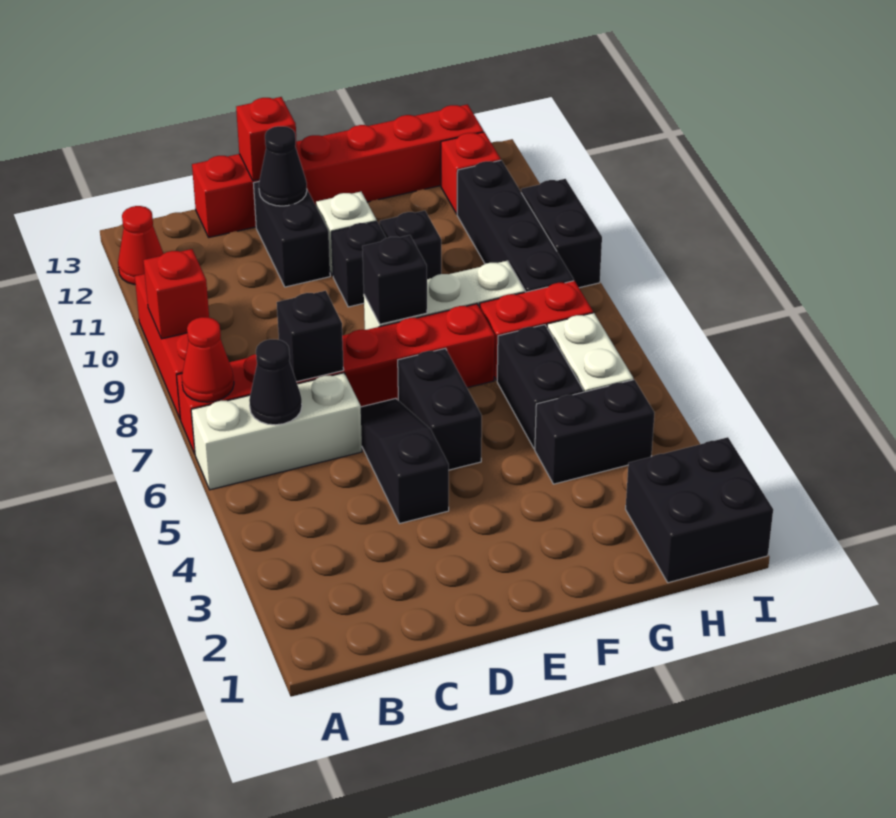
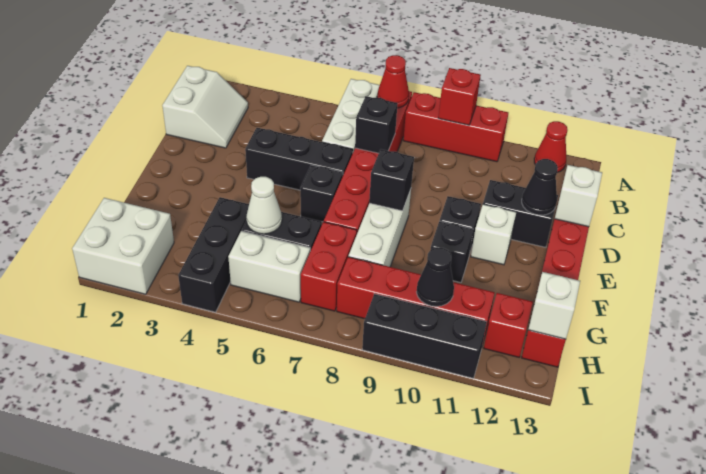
none -> white slope B1:C2 level 1 top 1
black cone B6 level 2 -> black cone H10 level 2
black slope D4:D6 level 1 top 4 -> black brick D4:D6 level 1
red brick D13 level 2 -> white brick D13 level 2
black brick E5:E6 level 1 -> black brick E6 level 1
black brick G4:H4 level 1 -> black brick G4:I4 level 1
none -> white cone G5 level 2
black brick H1:I2 level 1 -> white brick H1:I2 level 1
black brick H8:H11 level 1 -> red brick H8:H11 level 1
none -> white brick H13 level 2
black brick I9:I10 level 1 -> black brick I9:I11 level 1

